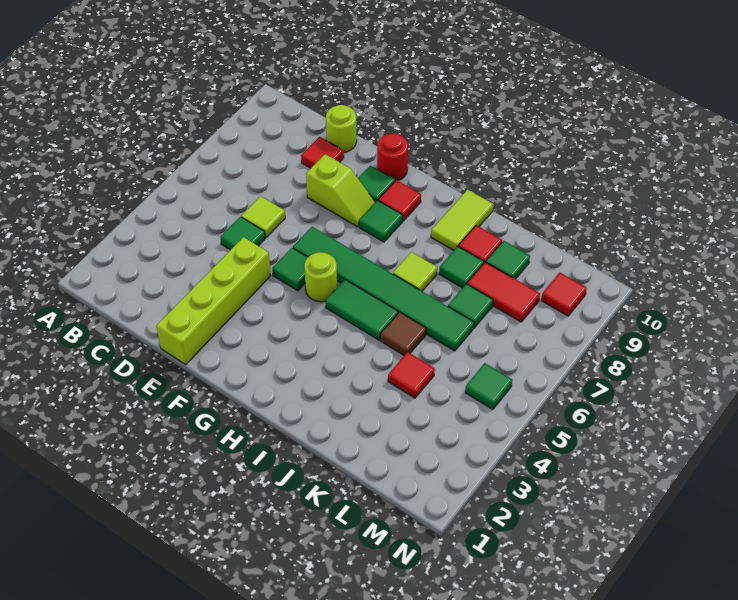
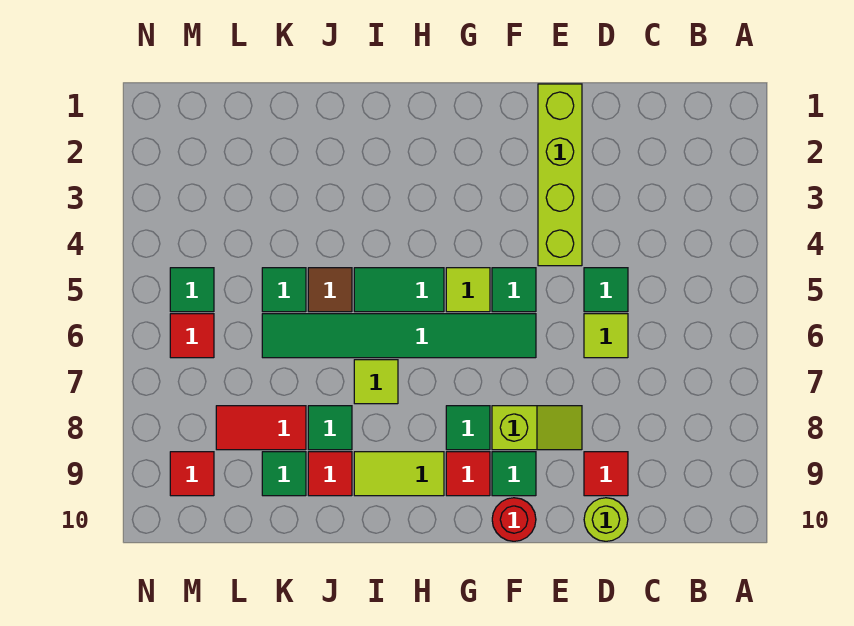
lime slope E8:F8 level 1 top E -> lime slope E8:F8 level 1 top F
lime round brick G5 level 1 -> lime tile G5 level 1
lime tile I9:I10 level 1 -> lime tile H9:I9 level 1
red tile K4 level 1 -> red tile M6 level 1
green tile K7 level 1 -> green tile K5 level 1

